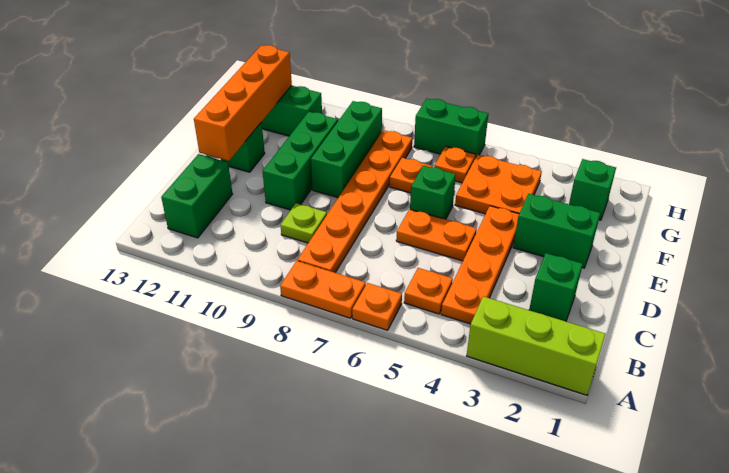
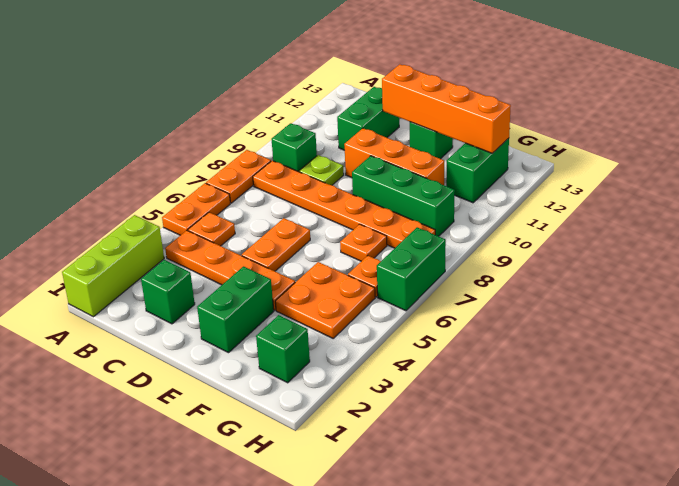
orange plate A6 level 1 -> orange plate A5:A6 level 1
green brick B12:C12 level 1 -> green brick C11:C12 level 1
green brick D10:F10 level 1 -> orange brick D10:F10 level 1
green brick E6 level 1 -> green brick B9 level 1

